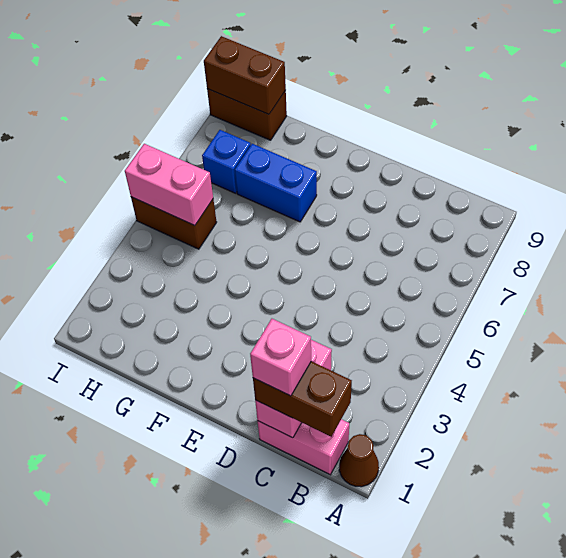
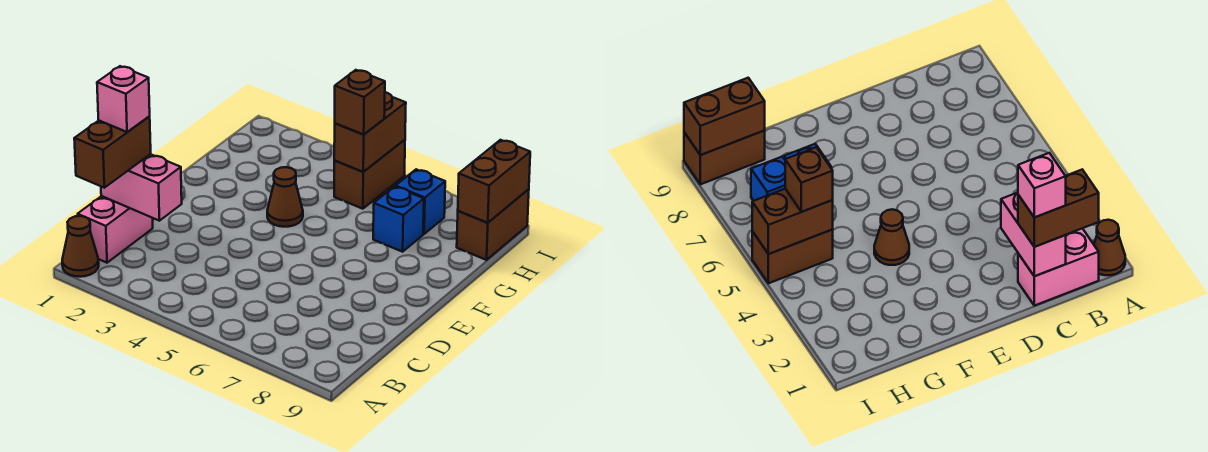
none -> brown cone F4 level 1
blue brick F7:G7 level 1 -> blue brick G7 level 1
pink brick H5:I5 level 2 -> brown brick H5:I5 level 2
none -> brown brick H5 level 3

